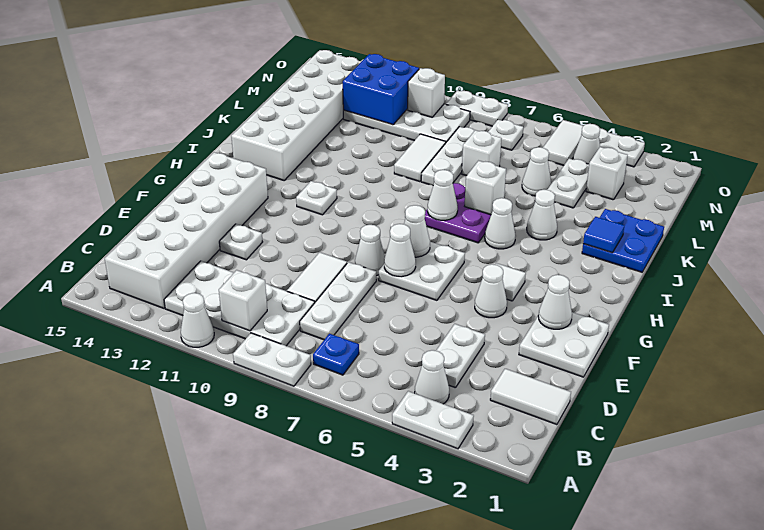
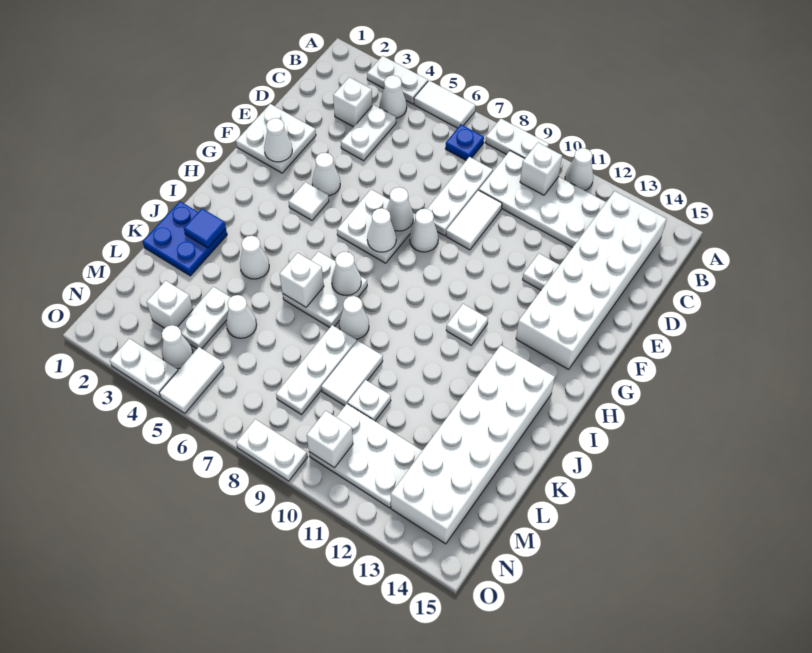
white tile C1:C2 level 1 -> white tile A5:A6 level 1
white cone I5 level 1 -> white cone J8 level 1
purple plate I6:J7 level 1 -> white plate I6:J7 level 1
white brick L7 level 1 -> white brick C3 level 1
white plate M9:N12 level 1 -> white plate M10:N12 level 1
blue brick M11:N12 level 2 -> none
white plate N7 level 1 -> white plate L10 level 1

